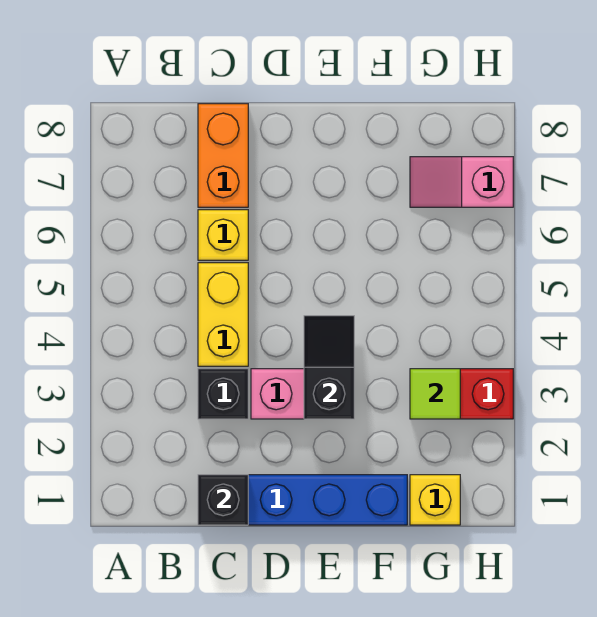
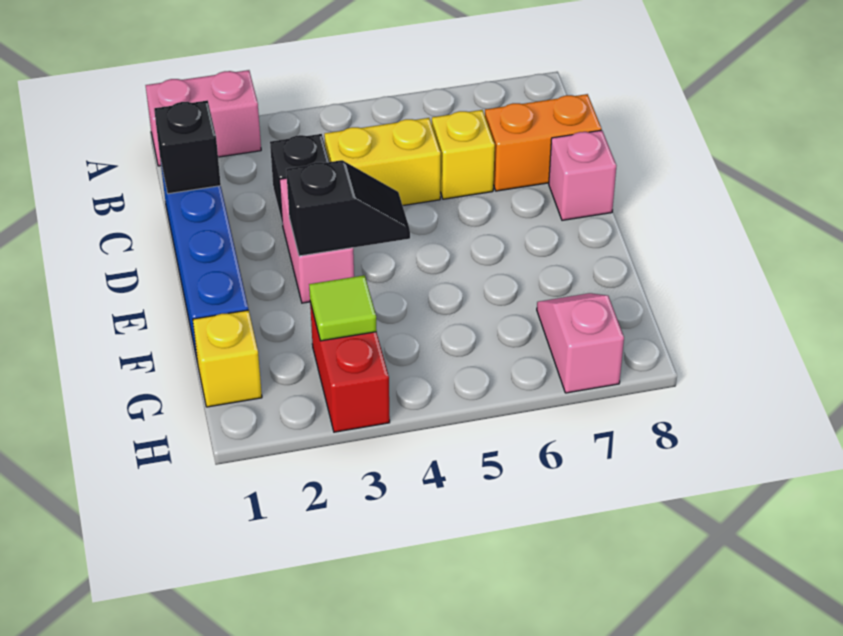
none -> pink brick A1:A2 level 1
none -> pink brick D8 level 1

